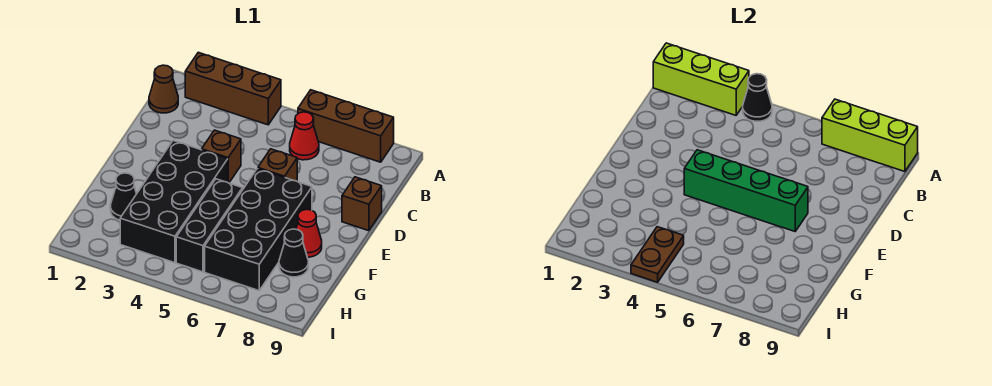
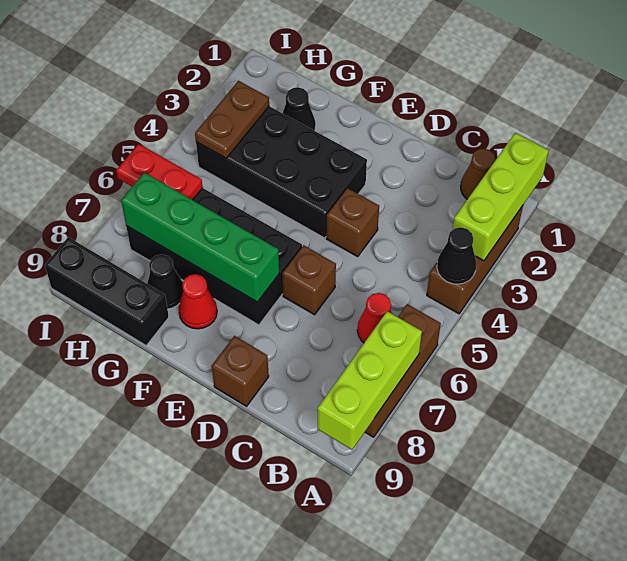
green brick E4:E7 level 2 -> green brick E7:H7 level 2
black brick F5:H5 level 1 -> black brick G9:I9 level 1
brown plate H4:I4 level 2 -> brown plate H3:H4 level 2
none -> red plate H6:I6 level 2

